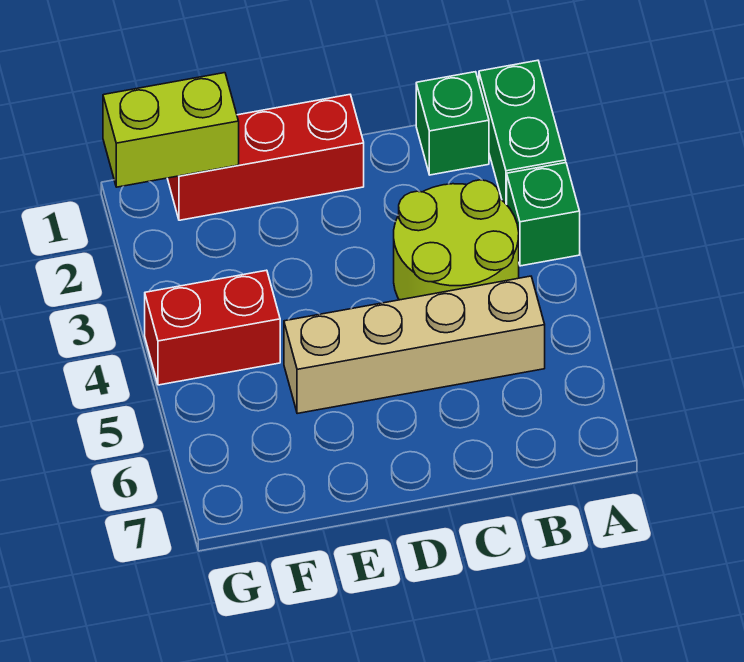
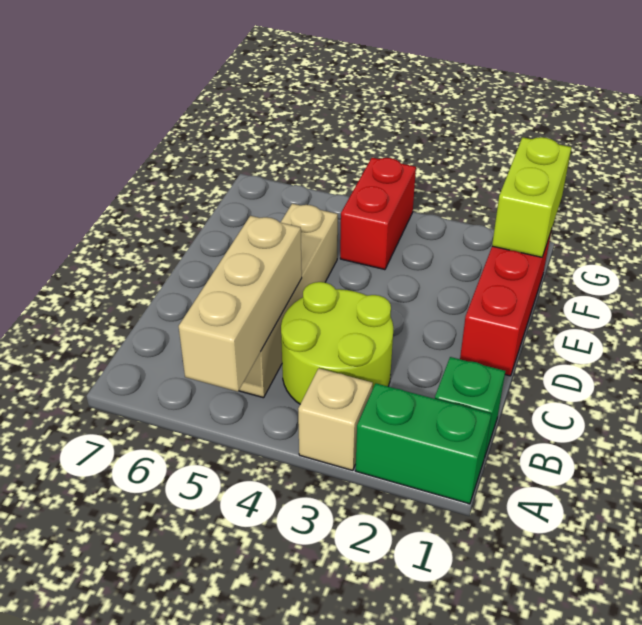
green brick A3 level 1 -> tan brick A3 level 1
none -> tan brick A5:C5 level 2

